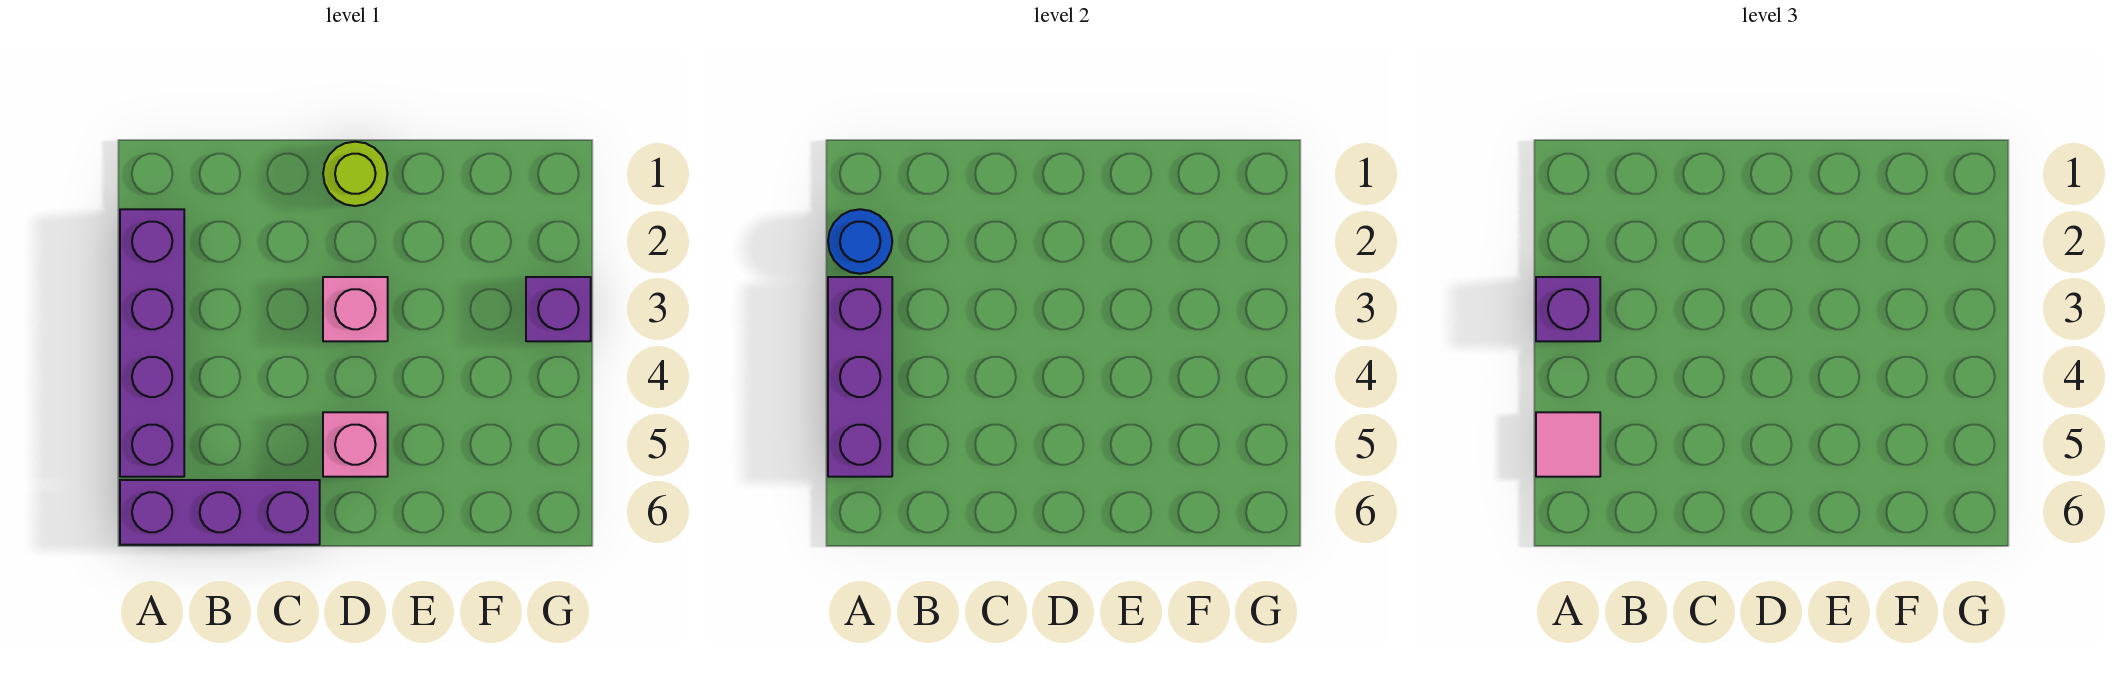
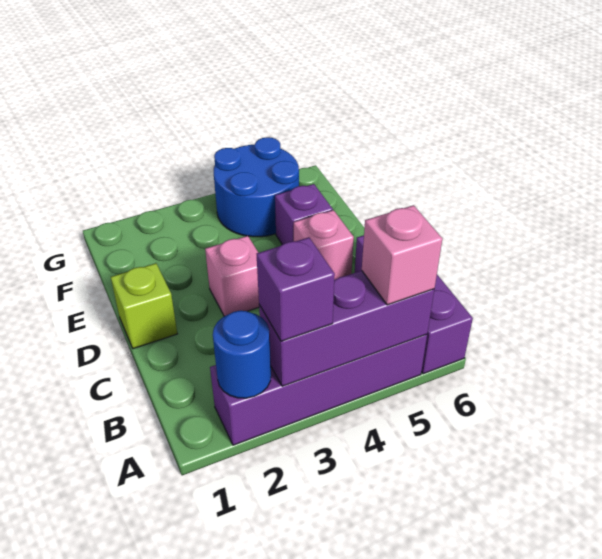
pink tile A5 level 3 -> pink brick A5 level 3
lime round brick D1 level 1 -> lime brick D1 level 1
none -> blue round brick F4:G5 level 1
purple brick G3 level 1 -> purple brick E5 level 1

